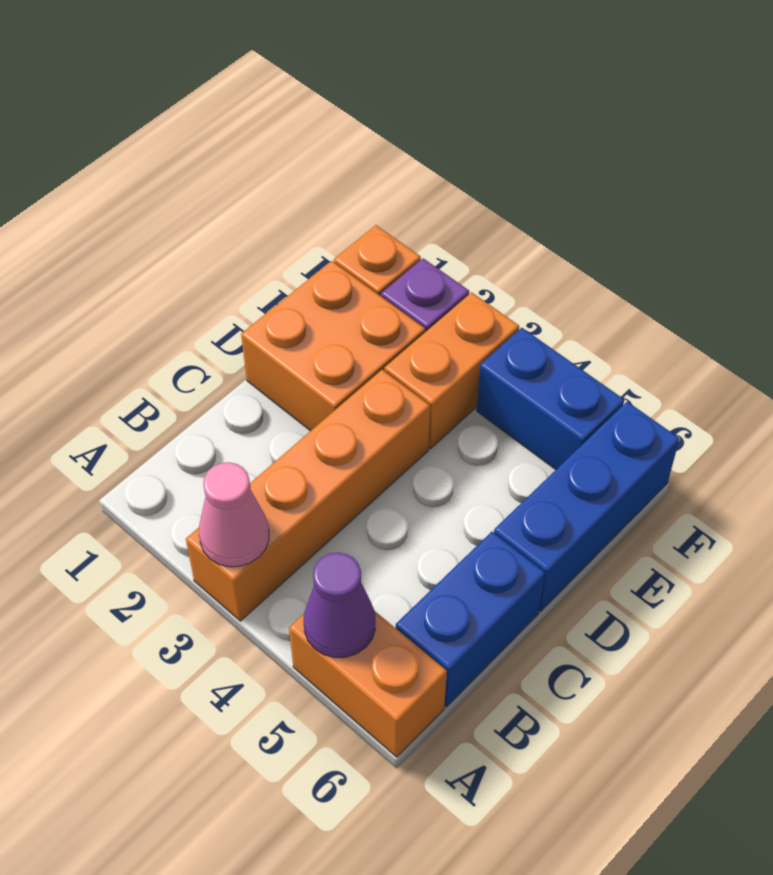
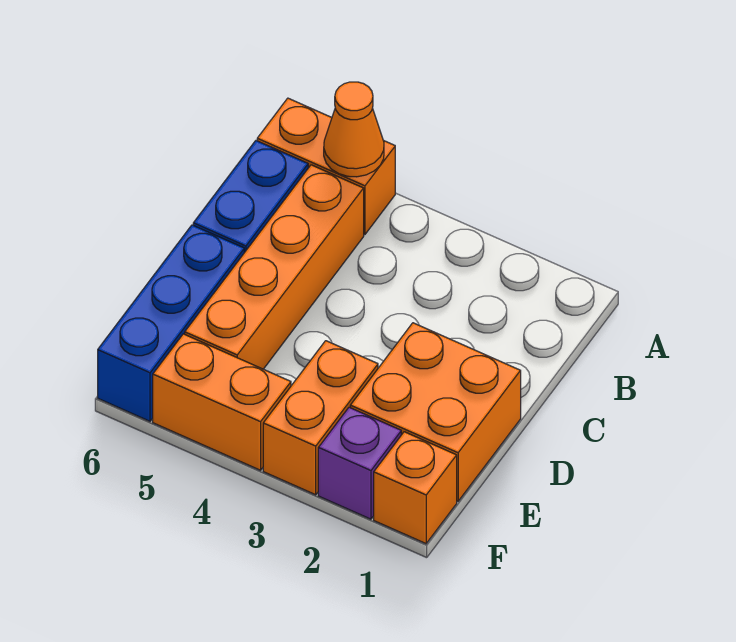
orange brick A3:D3 level 1 -> orange brick B5:E5 level 1
pink cone A3 level 2 -> none
purple cone A5 level 2 -> orange cone A5 level 2
blue brick F4:F5 level 1 -> orange brick F4:F5 level 1

